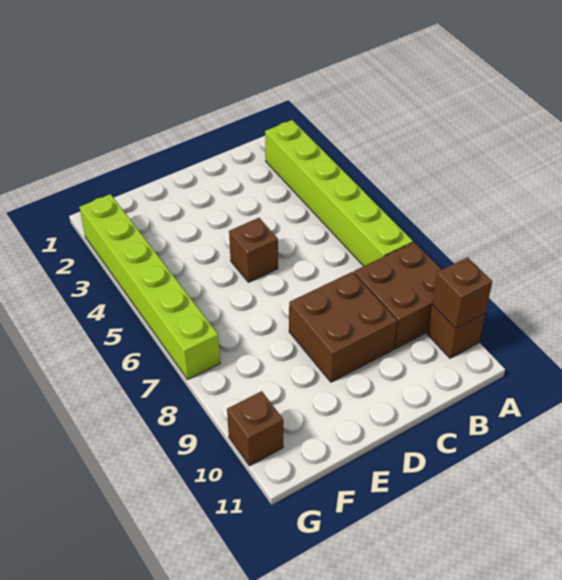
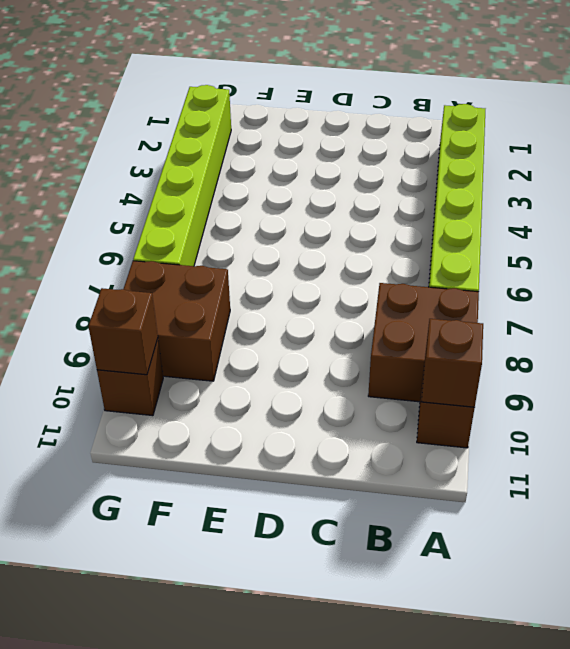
brown brick C8:D9 level 1 -> brown brick F8:G9 level 1
brown brick D5 level 1 -> brown brick G10 level 2

